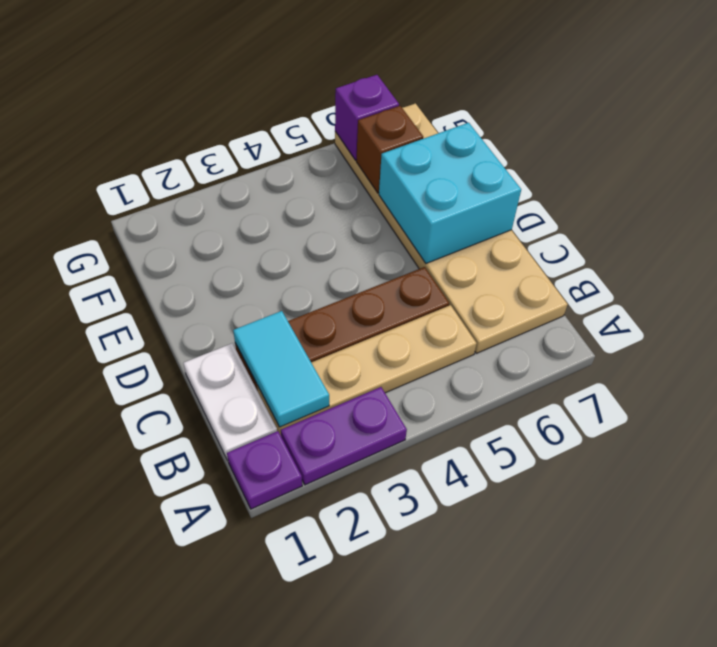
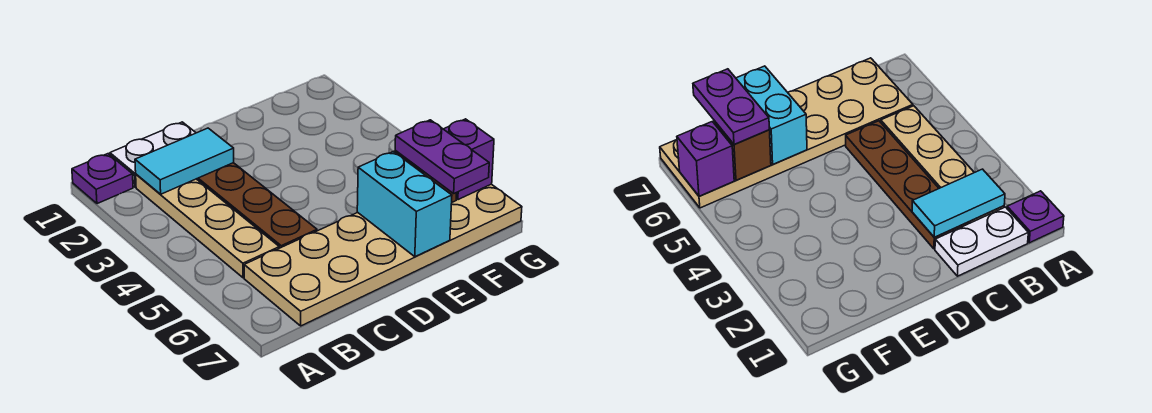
purple plate A2:A3 level 1 -> purple plate F6:F7 level 3
cyan brick D6:E7 level 2 -> cyan brick E6:E7 level 2

